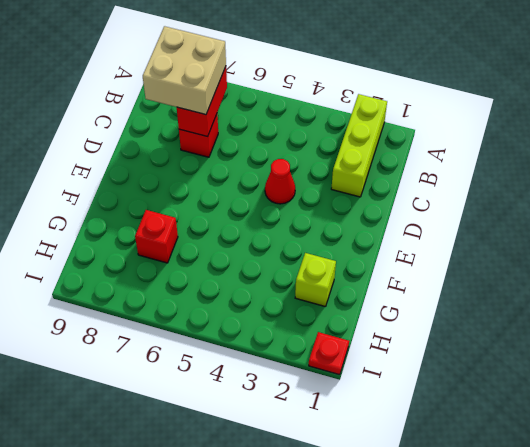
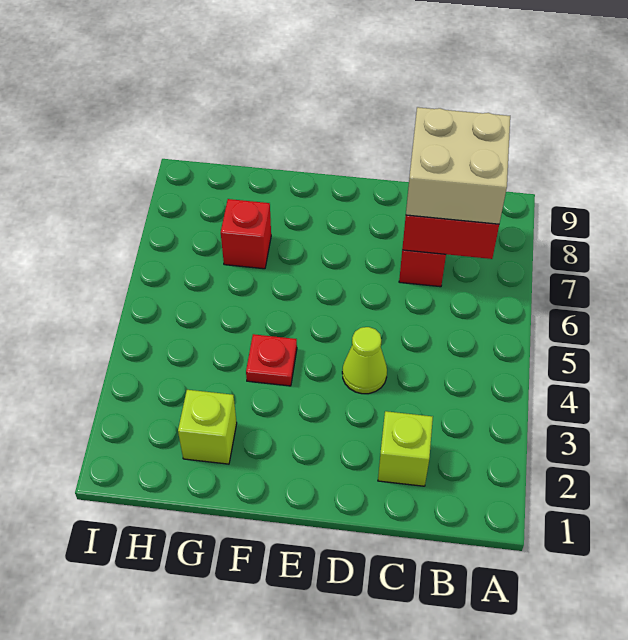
lime brick A2:C2 level 1 -> lime brick C2 level 1
red cone D4 level 1 -> lime cone D4 level 1
red plate I1 level 1 -> red plate F4 level 1

